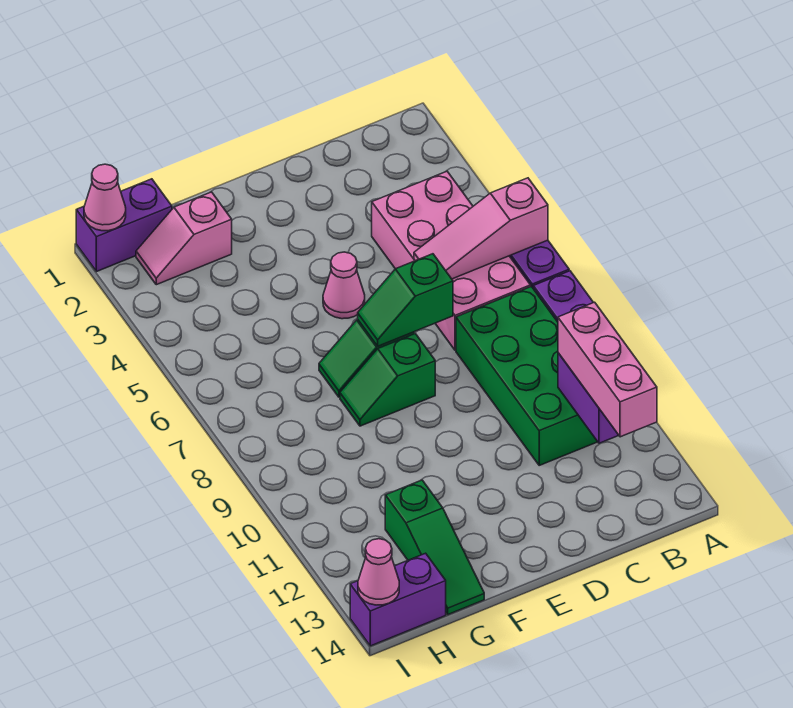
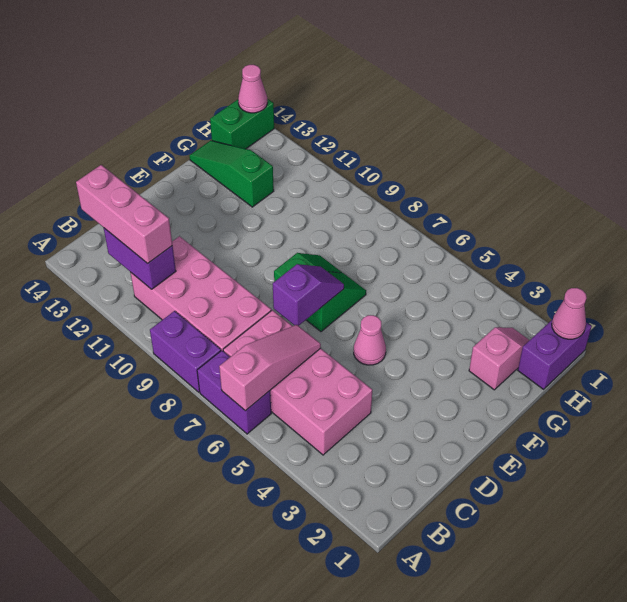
green brick B8:C11 level 1 -> pink brick B8:C11 level 1
green slope D7:E7 level 2 top D -> purple slope D7:E7 level 2 top D
purple brick H14:I14 level 1 -> green brick H14:I14 level 1

